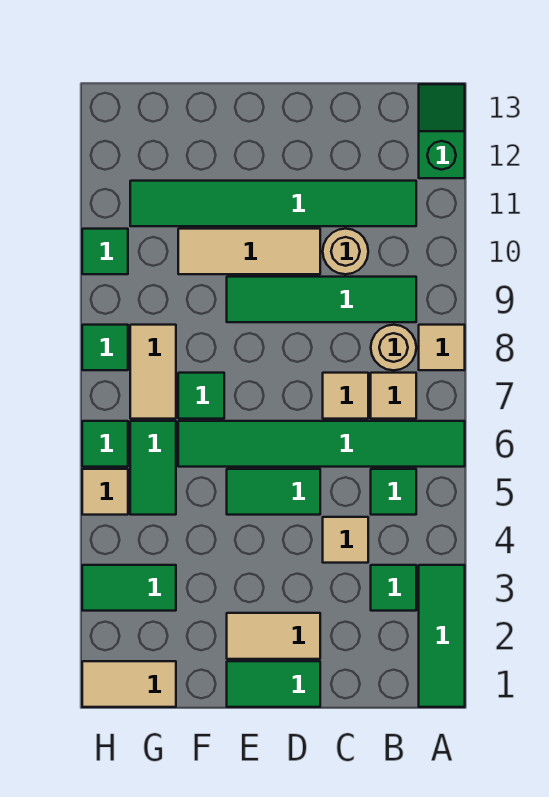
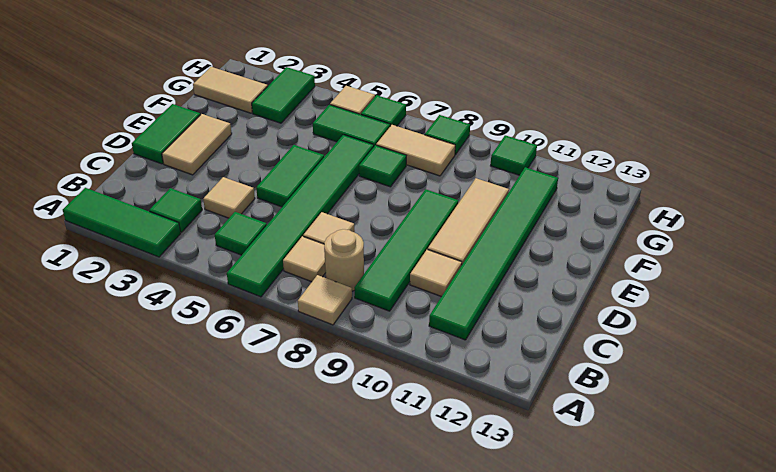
green slope A12:A13 level 1 top 12 -> none
tan round brick C10 level 1 -> tan tile C10 level 1
tan tile G1:H1 level 1 -> tan tile G1:G2 level 1

